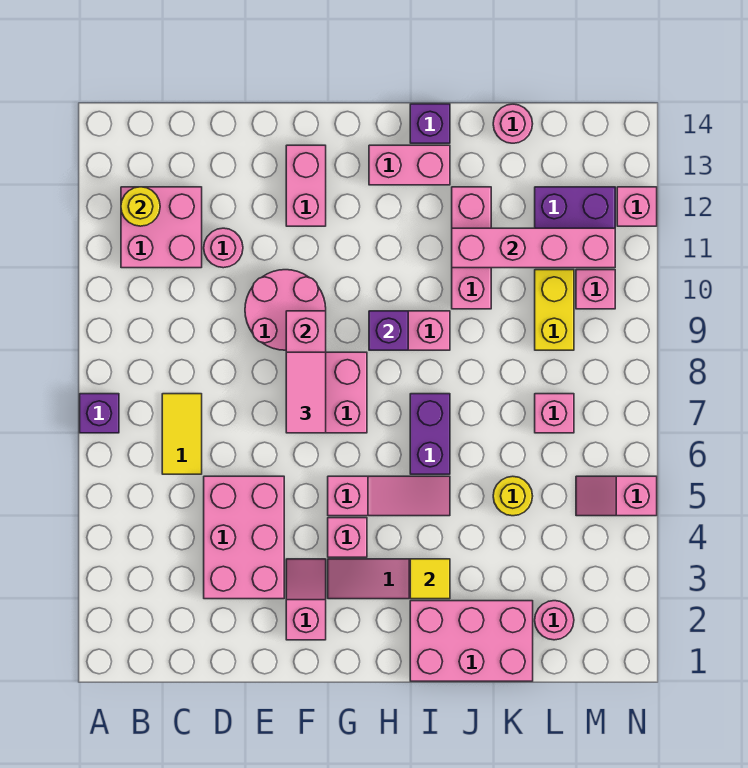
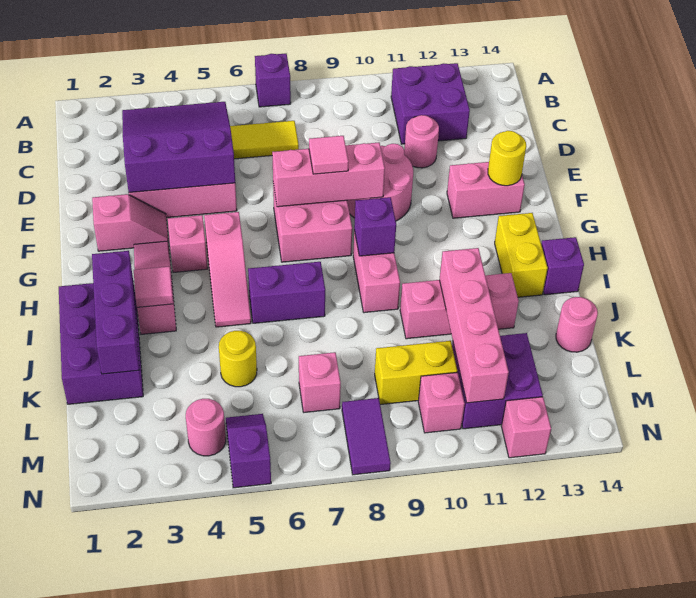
pink brick B11:C12 level 1 -> purple brick B11:C12 level 1
yellow round brick B12 level 2 -> yellow round brick F13 level 2
none -> purple slope C3:E5 level 2 top E
pink tile F7:F8 level 3 -> pink tile F8 level 3
pink brick H13:I13 level 1 -> yellow brick H13:I13 level 1
pink brick I1:K2 level 1 -> purple brick I1:K2 level 1
none -> purple brick I2:K2 level 2
yellow tile I3 level 2 -> pink tile I3 level 2
pink round brick L2 level 1 -> pink round brick M4 level 1
pink slope M5:N5 level 1 top N -> purple slope M5:N5 level 1 top N
none -> purple tile M8:N8 level 1

